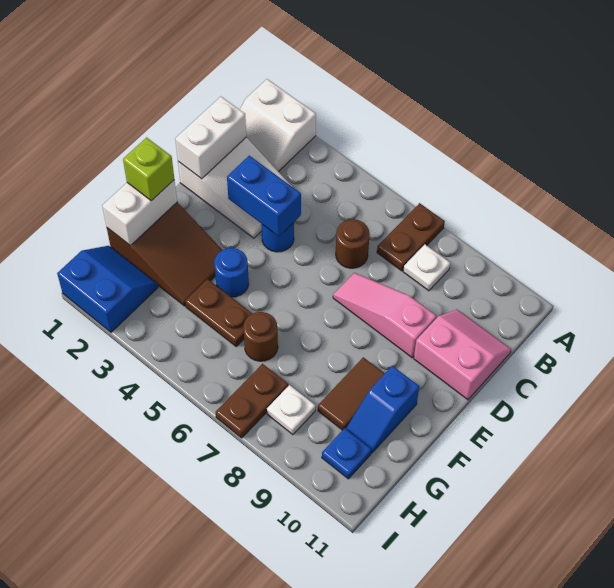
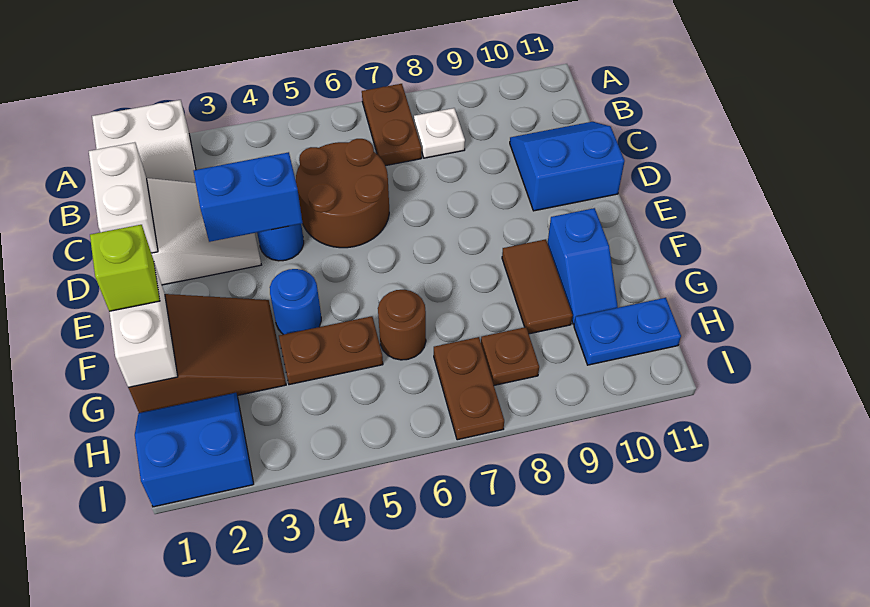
brown round brick C6 level 1 -> brown round brick C5:D6 level 1
pink slope C10:D11 level 1 top D -> blue slope C10:D11 level 1 top D
pink slope D7:D9 level 1 top 9 -> none
white plate H8 level 1 -> brown plate H8 level 1
blue plate H10 level 1 -> blue plate H10:H11 level 1

